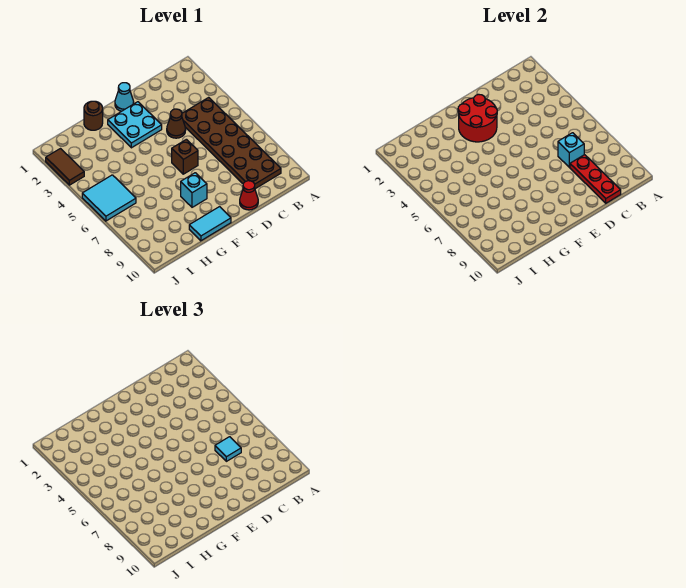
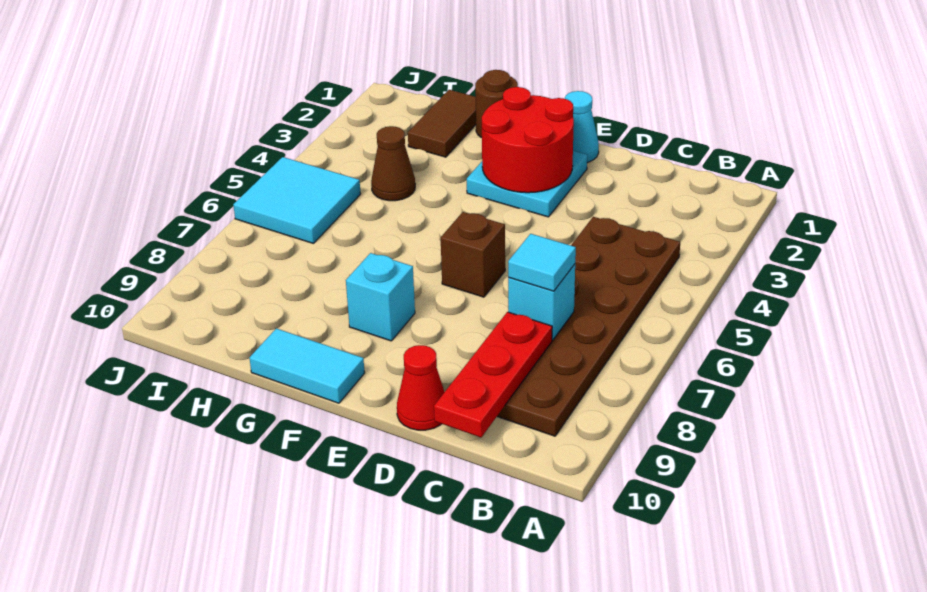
brown cone D4 level 1 -> brown cone H4 level 1
brown tile J2:J3 level 1 -> brown tile H1:H2 level 1

